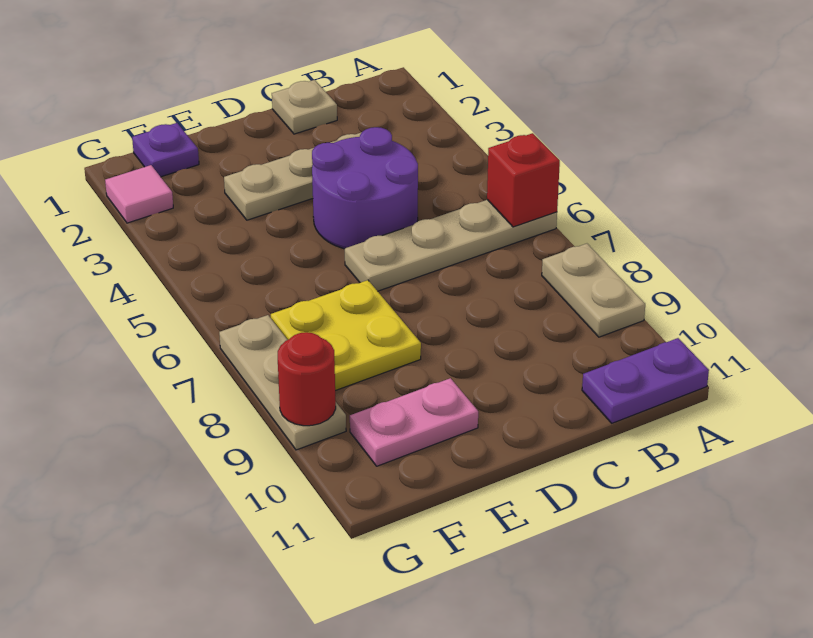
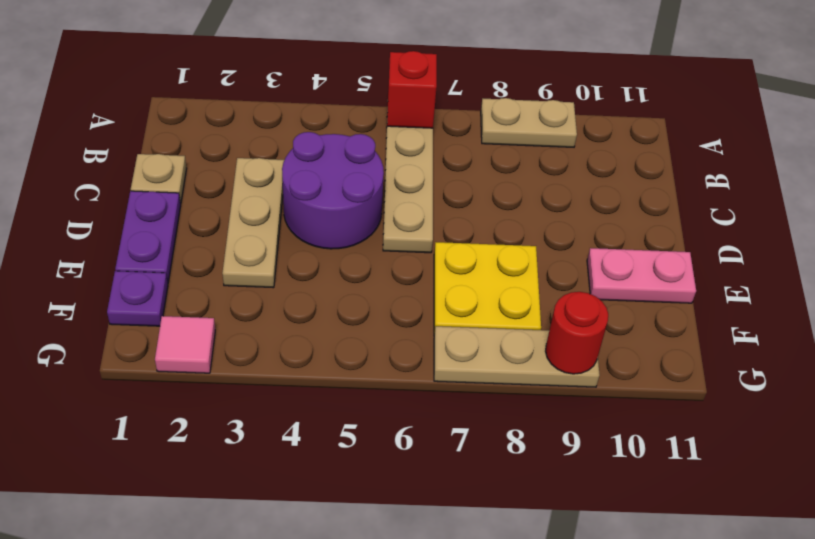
purple plate A11:B11 level 1 -> purple plate D1:E1 level 1
pink plate E10:F10 level 1 -> pink plate E10:E11 level 1

